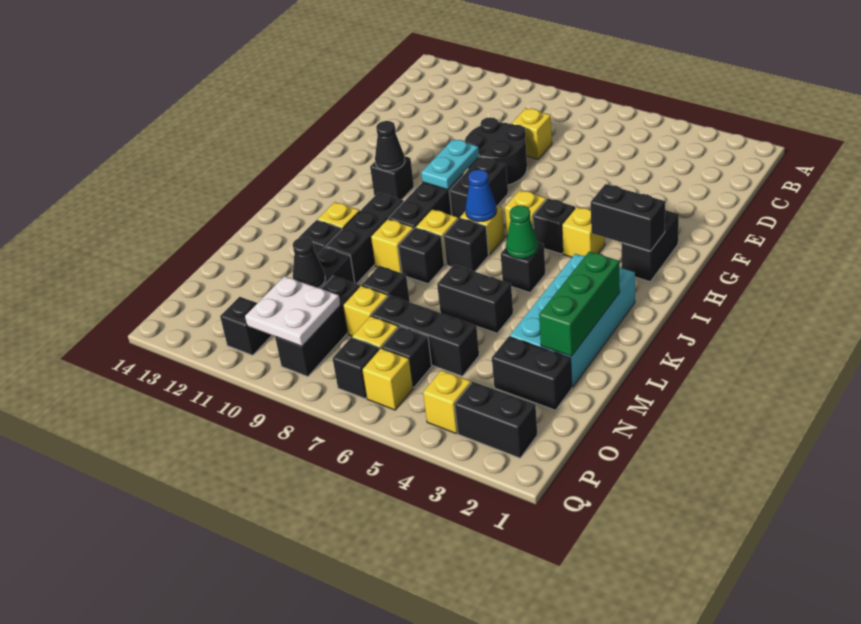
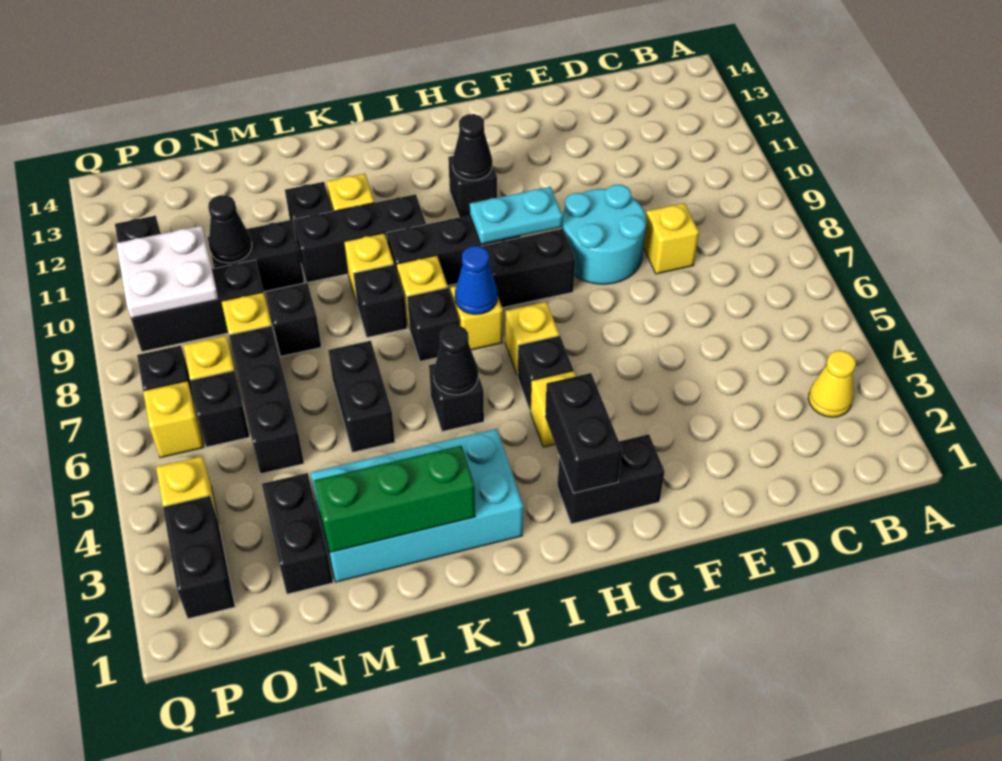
none -> yellow cone B3 level 1
black round brick E8:F9 level 1 -> cyan round brick E8:F9 level 1
green cone J5 level 2 -> black cone J5 level 2

